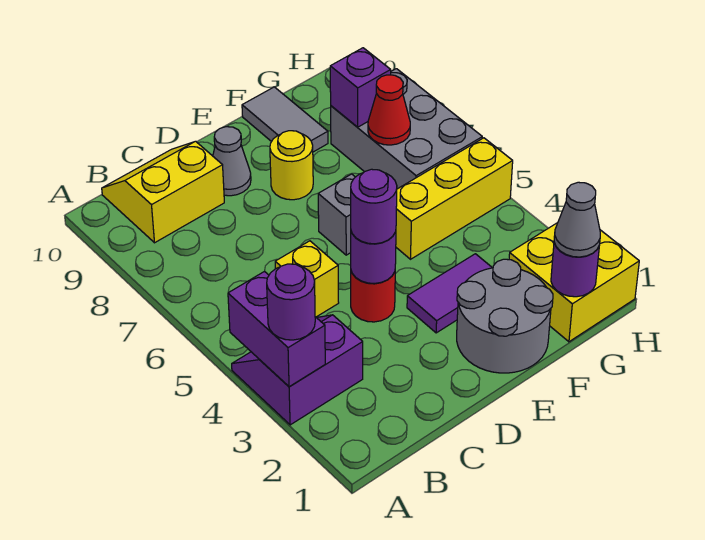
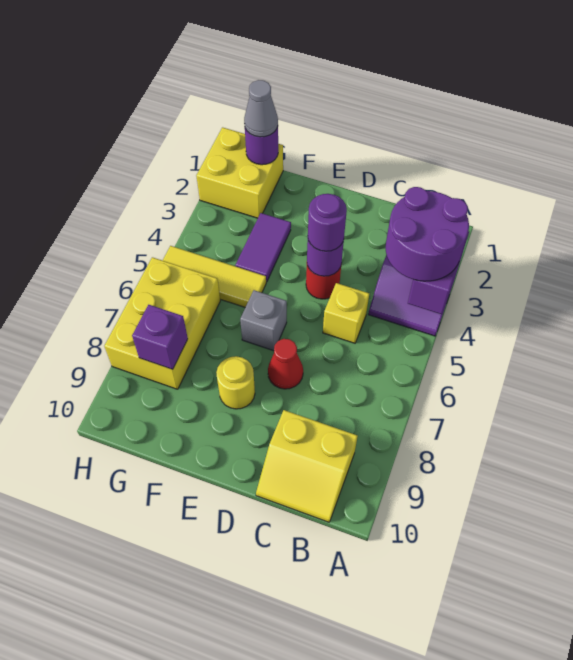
purple round brick A3 level 3 -> purple round brick A3:B4 level 3
grey cone D9 level 1 -> none
grey round brick E1:F2 level 1 -> none
purple tile E3:F3 level 1 -> purple tile F3:F4 level 1
yellow brick F5:H5 level 1 -> yellow tile F5:H5 level 1
grey tile F9:F10 level 1 -> none
grey brick G6:H8 level 1 -> yellow brick G6:H8 level 1
red cone G7 level 2 -> red cone D7 level 1

